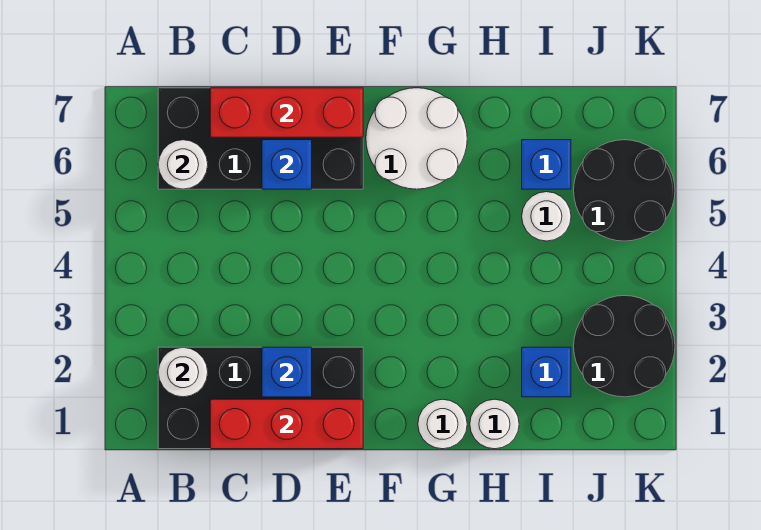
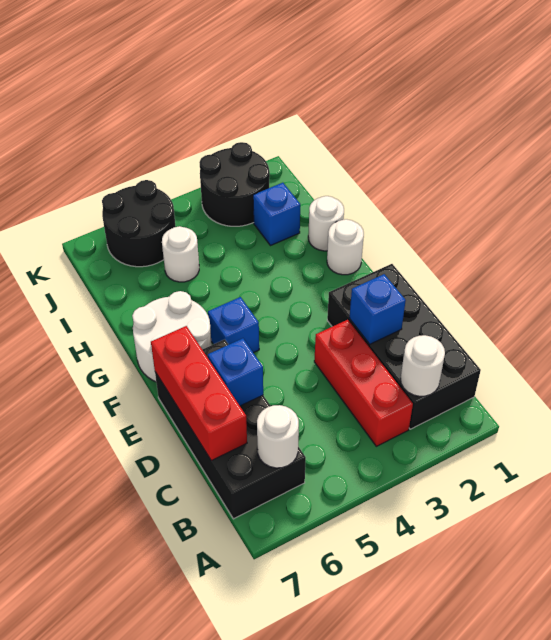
red brick C1:E1 level 2 -> red brick B3:D3 level 1
blue brick I6 level 1 -> blue brick F5 level 1

